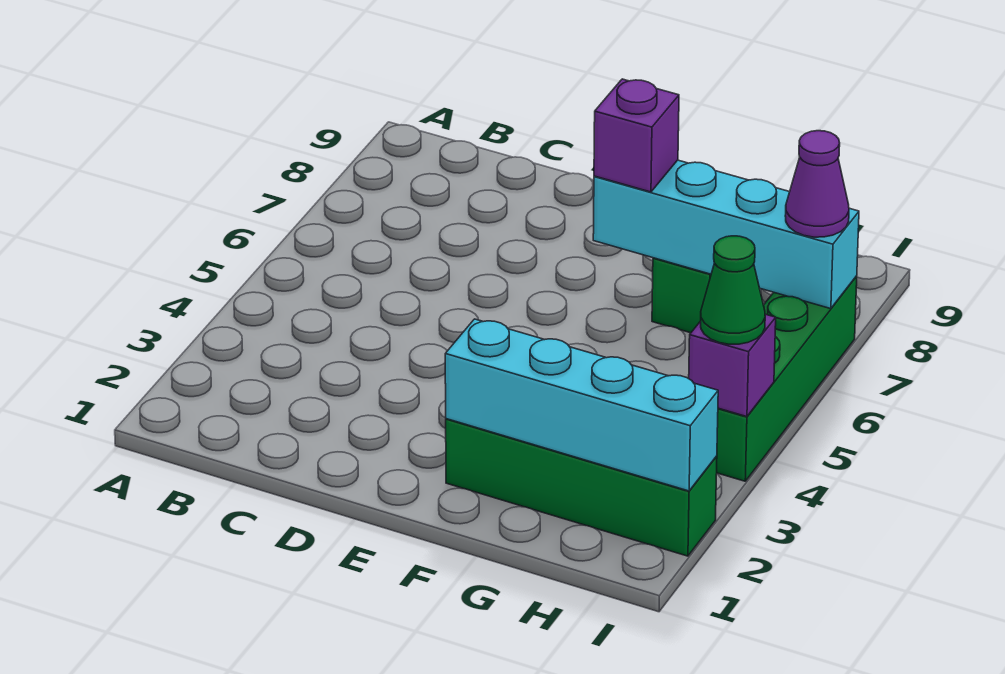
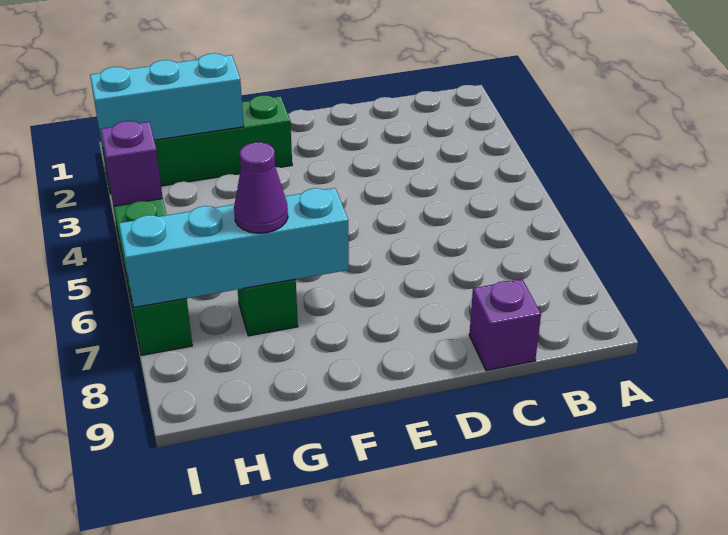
cyan brick F2:I2 level 2 -> cyan brick G2:I2 level 2
purple brick F7 level 3 -> purple brick C9 level 1
green cone I4 level 3 -> none
purple cone I7 level 3 -> purple cone G7 level 3

